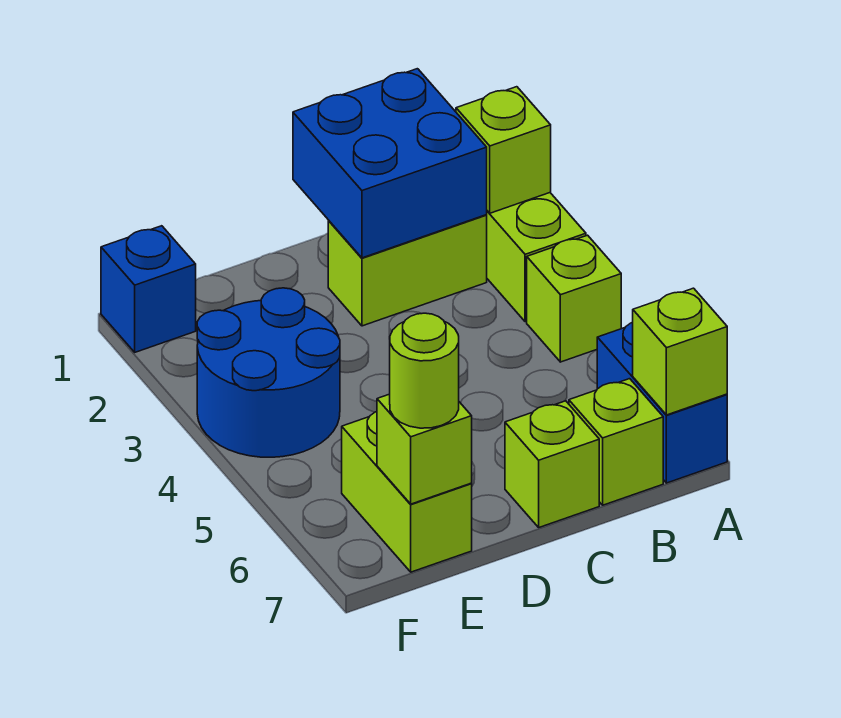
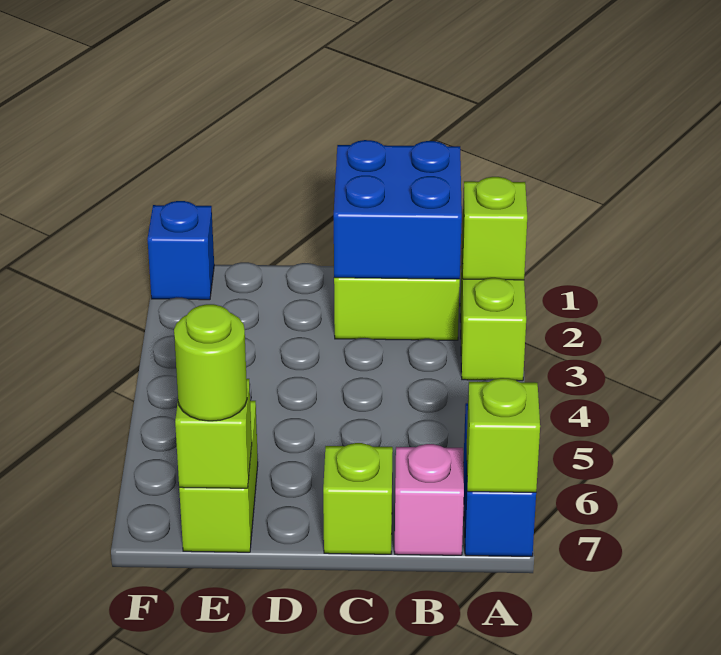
lime brick A4 level 1 -> none
lime brick B7 level 1 -> pink brick B7 level 1
blue round brick E3:F4 level 1 -> none

